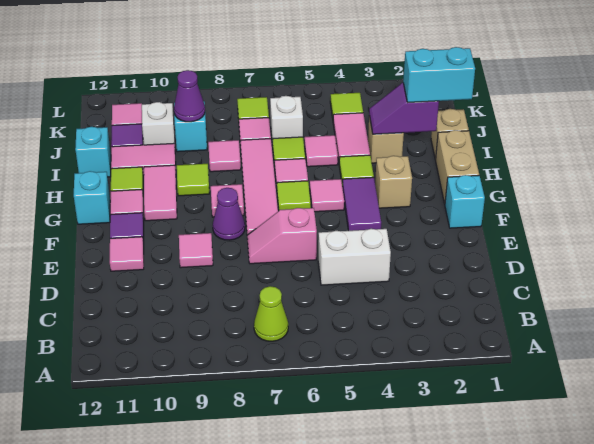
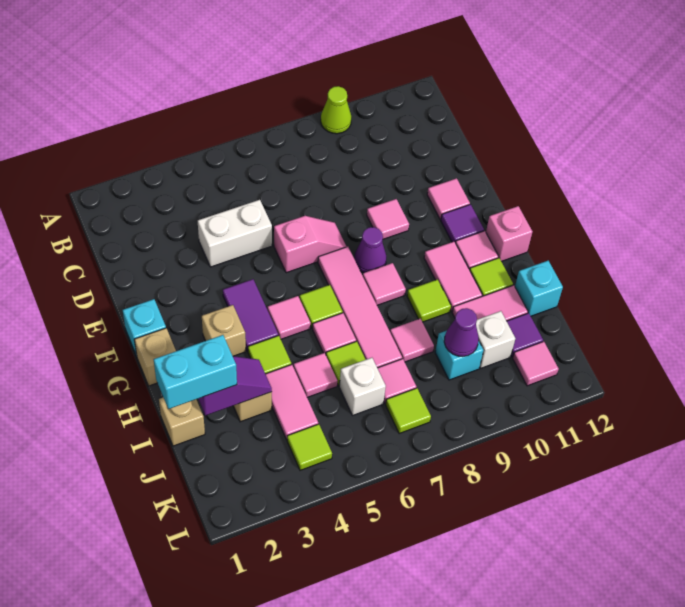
lime cone B7 level 1 -> lime cone A9 level 1
tan brick G1:H1 level 1 -> tan brick G1 level 1
cyan brick G12 level 1 -> pink brick G12 level 1

